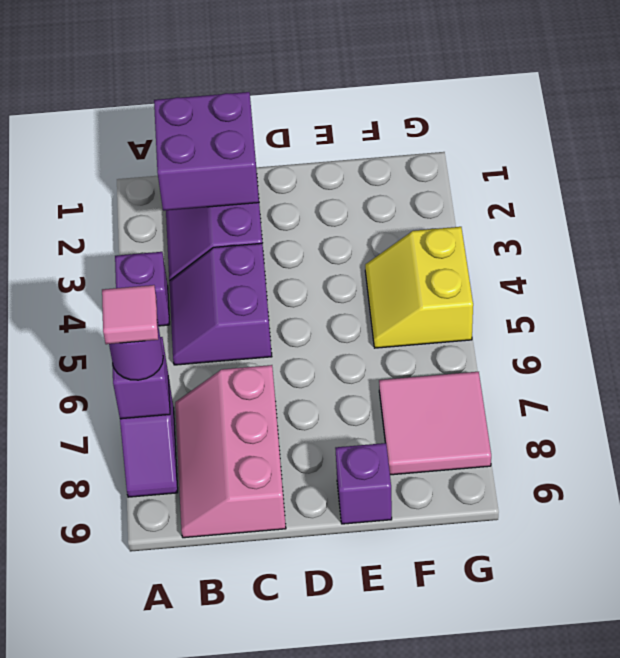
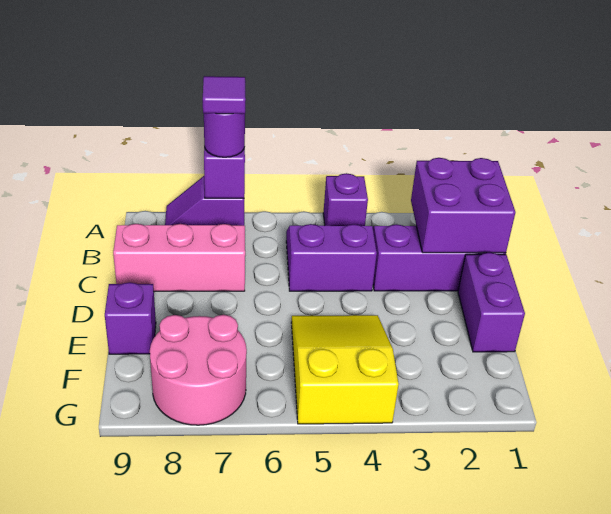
pink tile A7 level 4 -> purple tile A7 level 4
none -> purple brick D1:E1 level 1
yellow slope F4:G5 level 1 top G -> yellow slope E4:G5 level 1 top G
pink tile F7:G8 level 1 -> pink round brick F7:G8 level 1

